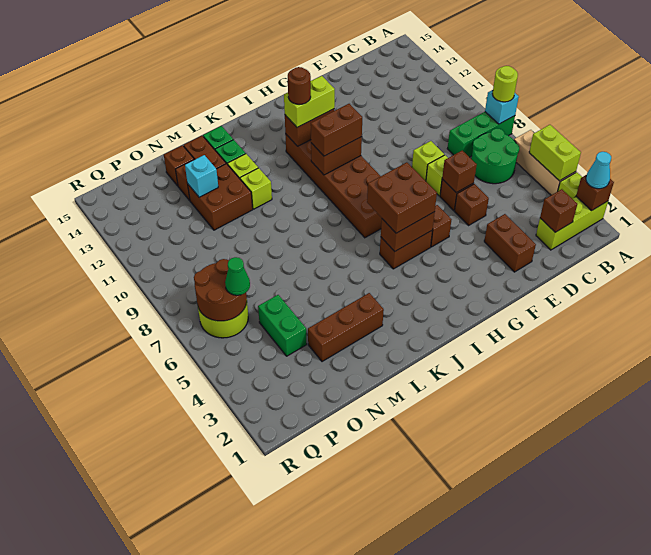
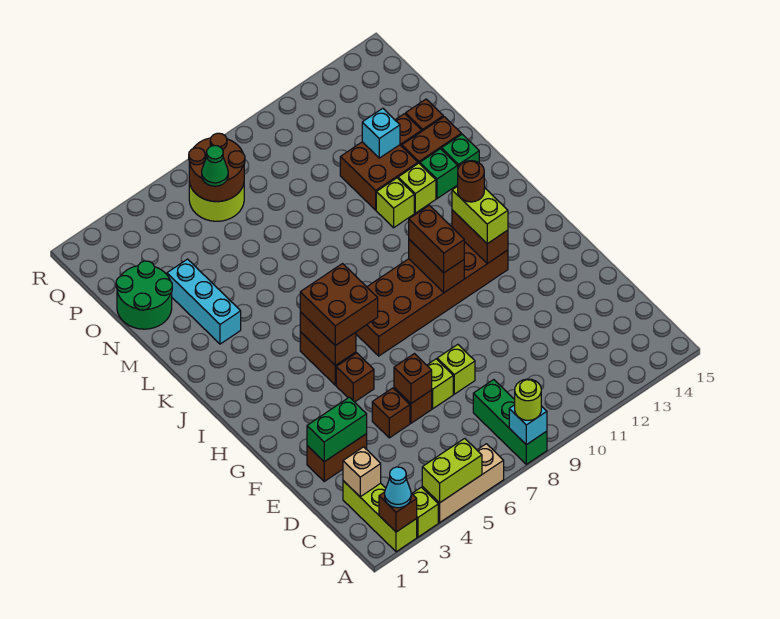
green round brick B6:C7 level 1 -> green round brick N1:O2 level 1
brown brick C2 level 2 -> tan brick C2 level 2
brown brick L3:N3 level 1 -> cyan brick L3:N3 level 1
green brick O4:O5 level 1 -> green brick E2:E3 level 2

